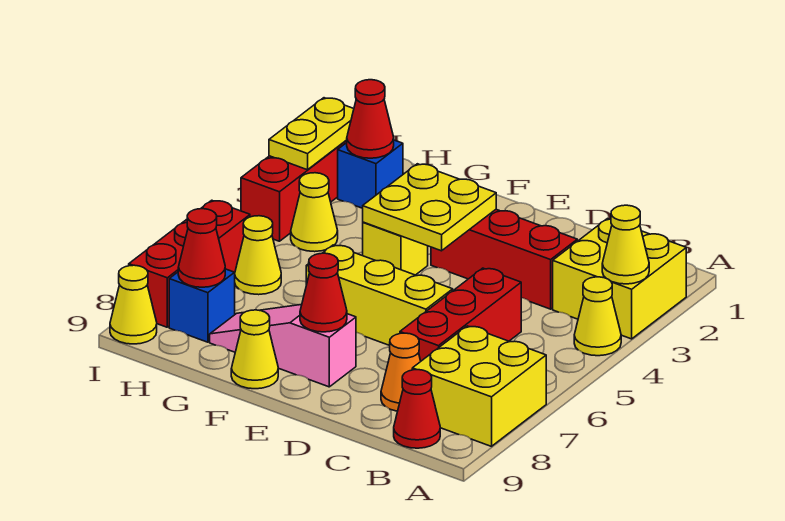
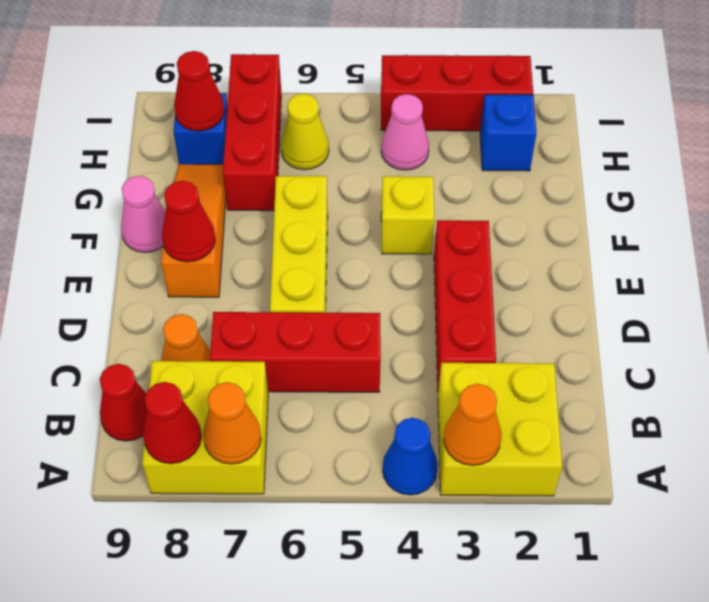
yellow cone A3 level 2 -> orange cone A3 level 2
yellow cone A4 level 1 -> blue cone A4 level 1
none -> orange cone A7 level 2
yellow plate E3:F4 level 2 -> none
pink slope E8:G8 level 1 top E -> orange slope E8:G8 level 1 top E
yellow cone F9 level 1 -> pink cone F9 level 1
red cone H2 level 2 -> red cone A8 level 2
yellow cone H4 level 1 -> pink cone H4 level 1
yellow plate I2:I3 level 2 -> none
red brick I6:I8 level 1 -> red brick G7:I7 level 1
yellow cone I9 level 1 -> none

